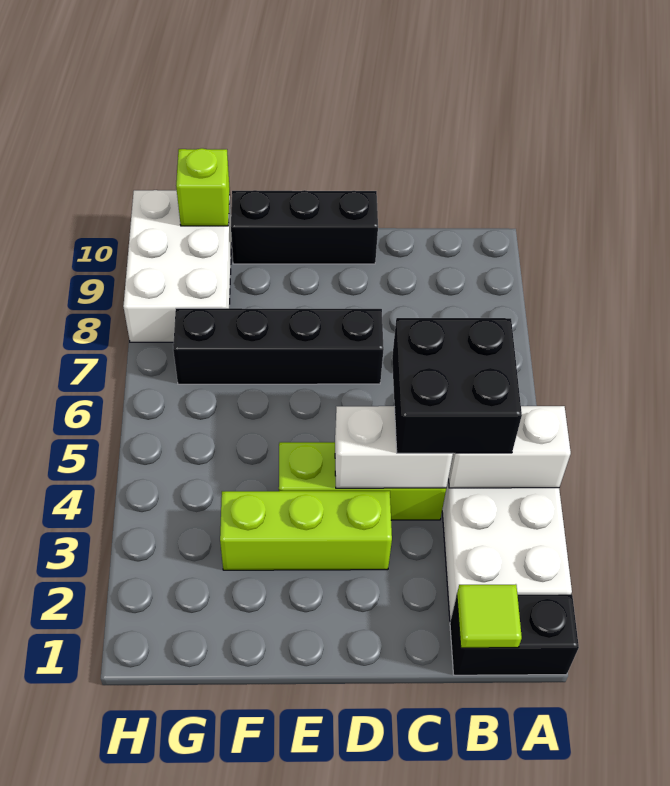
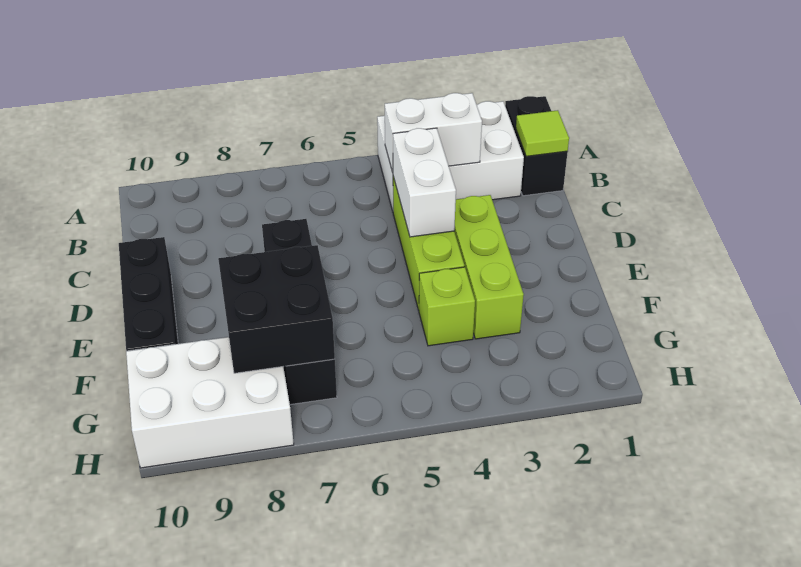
white brick A4:B4 level 2 -> white brick B3:B4 level 2
black brick B4:C5 level 3 -> black brick F7:G8 level 2
lime brick G10 level 2 -> lime brick F4 level 1

